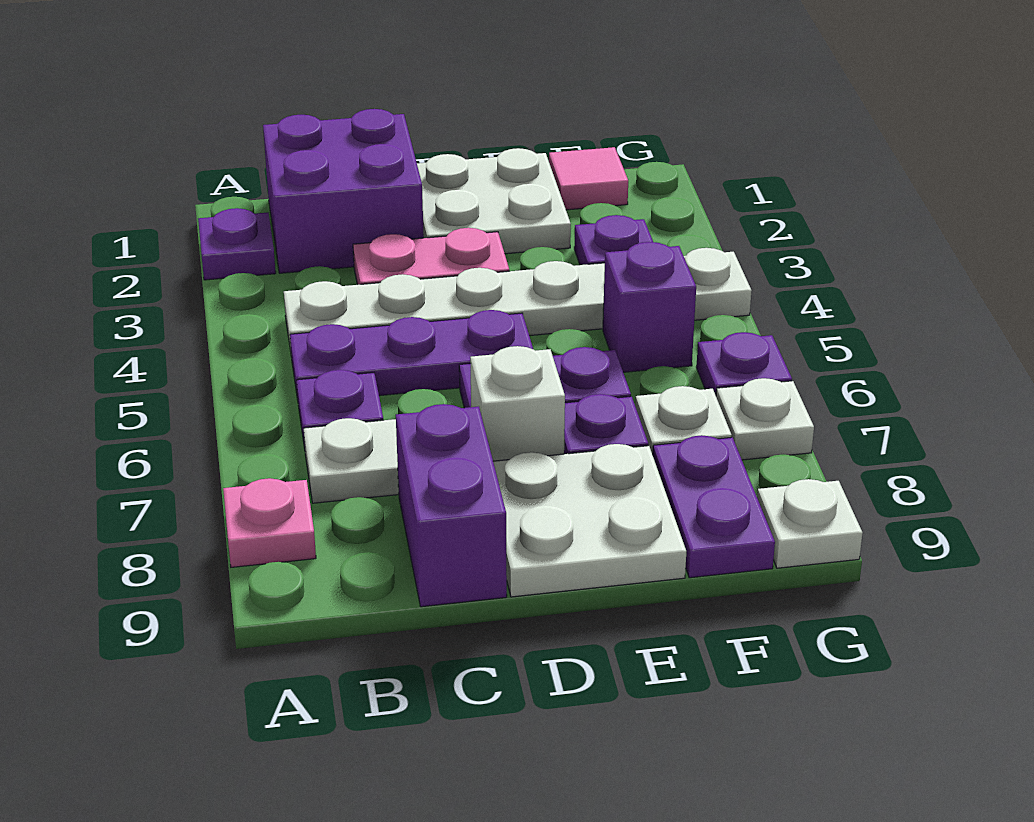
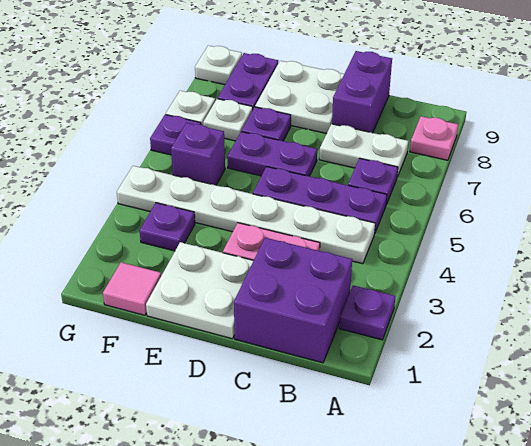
white brick D7 level 1 -> none

